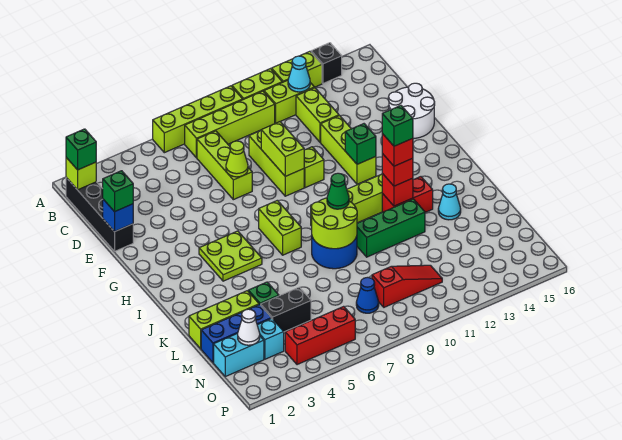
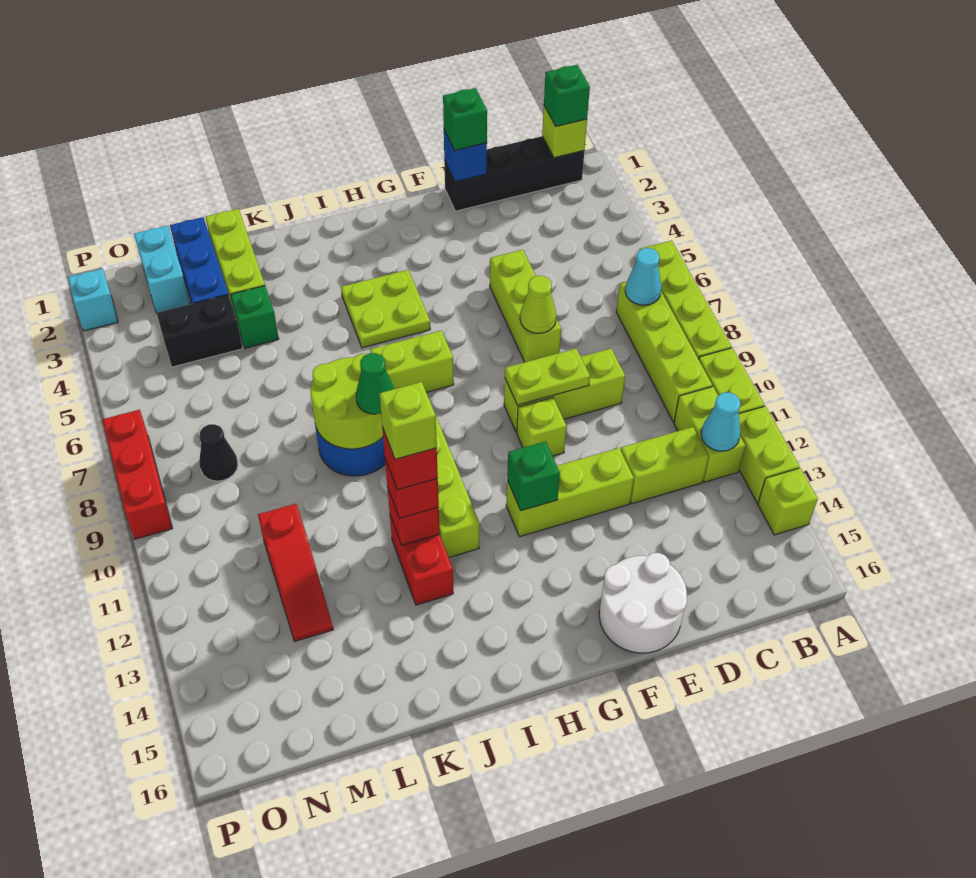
black brick A14 level 1 -> lime brick A14 level 1
lime brick C7:E7 level 1 -> lime brick E5:E7 level 1
lime brick E9:F9 level 2 -> lime plate E9:F9 level 2
green brick J12 level 5 -> lime brick J12 level 5
green brick K10:K12 level 1 -> none
cyan cone K14 level 1 -> cyan cone B7 level 2
black brick M4:M5 level 1 -> black brick M4:N4 level 1
white cone N2 level 2 -> none
cyan brick N3 level 1 -> cyan brick P2 level 1
blue cone N8 level 1 -> black cone N8 level 1
red slope N9:N11 level 1 top 9 -> red slope M11:M13 level 1 top 11
red brick O4:O6 level 1 -> red brick P7:P9 level 1

